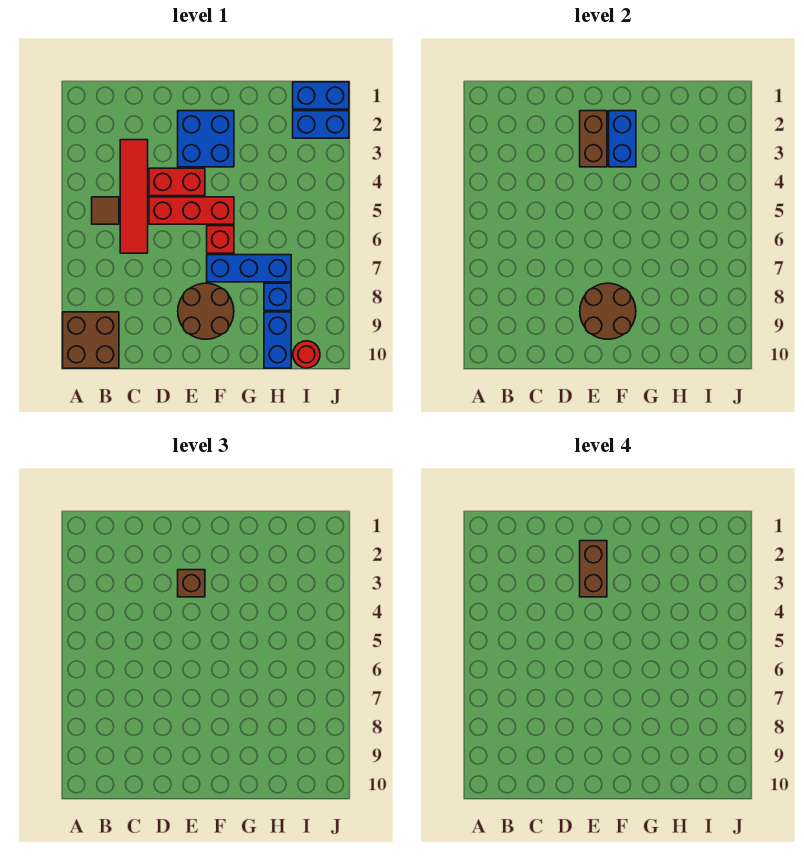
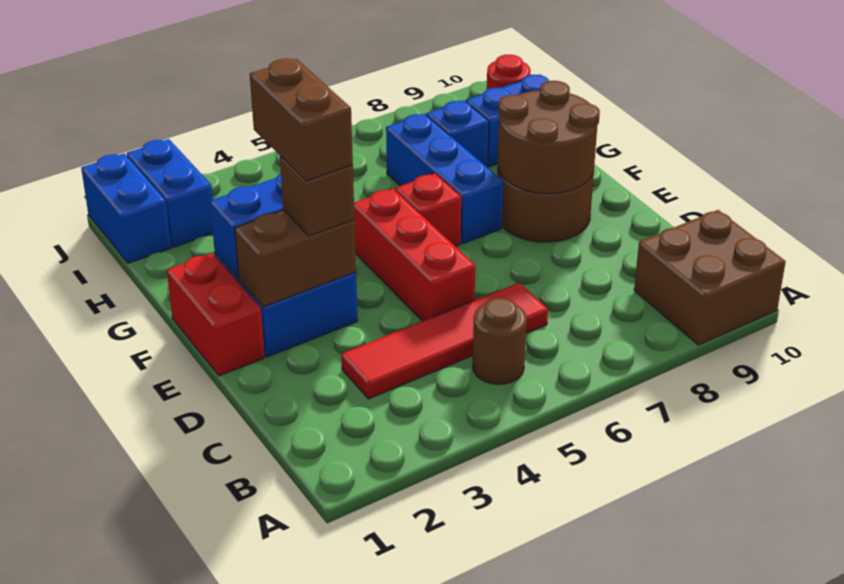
brown tile B5 level 1 -> brown round brick B5 level 1
red brick D4:E4 level 1 -> red brick E1:F1 level 1
brown brick E2:E3 level 4 -> brown brick E3:F3 level 4

